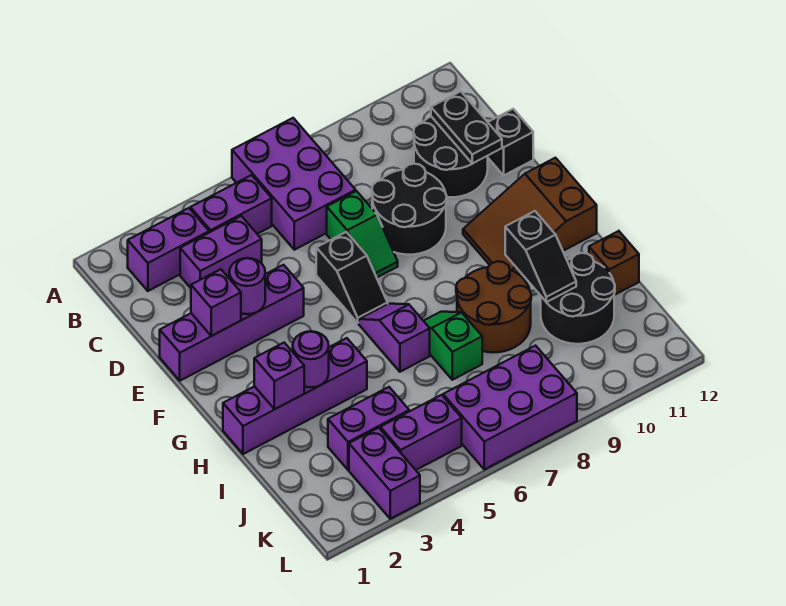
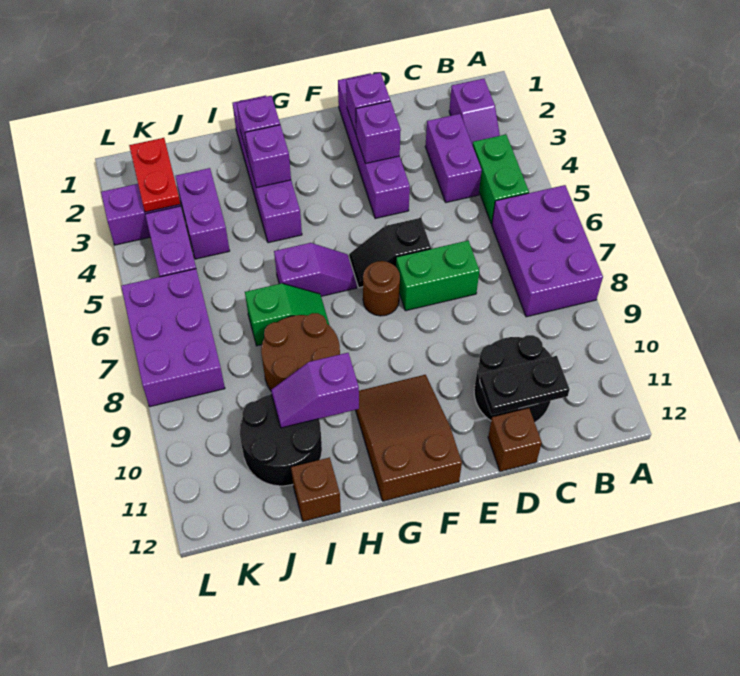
purple brick A6:C7 level 1 -> purple brick A6:B8 level 1
purple brick B2:B3 level 1 -> purple slope B2:B3 level 1 top 2
purple brick B4:B5 level 1 -> green brick B4:B5 level 1
green slope D7:E7 level 1 top D -> green brick D7:E7 level 1
black round brick D8:E9 level 1 -> none
black brick D12 level 1 -> brown brick D12 level 1
purple round brick E3 level 2 -> purple brick E3 level 2
none -> brown round brick F7 level 1
purple round brick H3 level 2 -> purple brick H3 level 2
black slope H10:I10 level 2 top H -> purple slope H10:I10 level 2 top H
none -> red plate K2:K3 level 2

